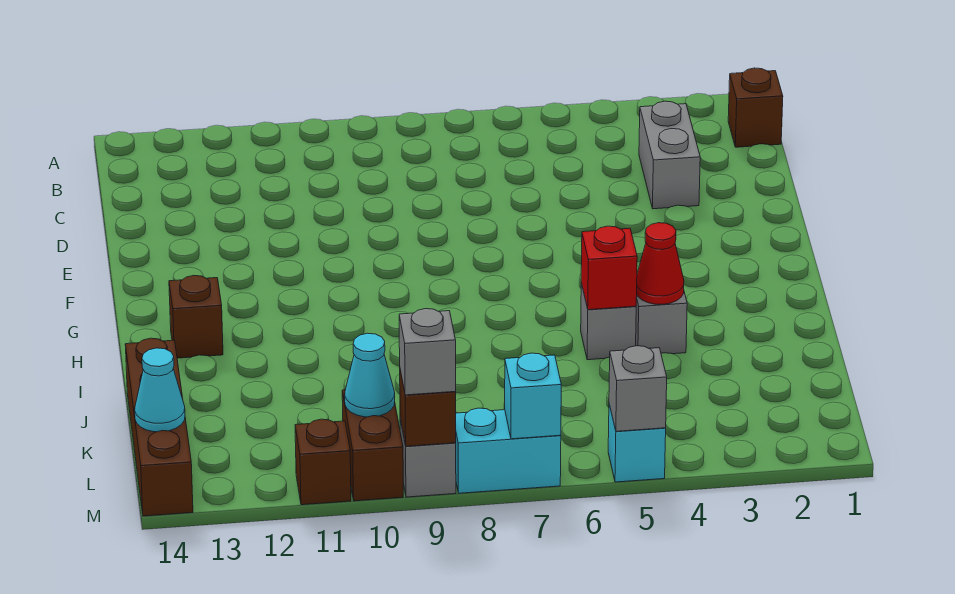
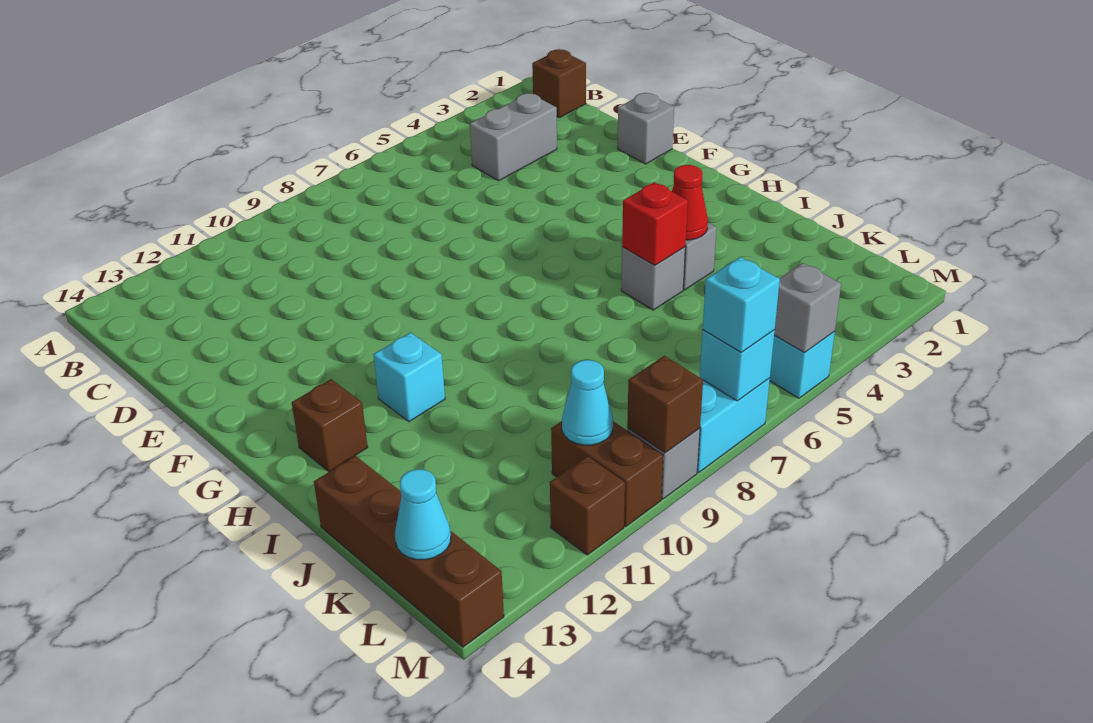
grey brick C3:D3 level 1 -> grey brick C3:C4 level 1
none -> cyan brick H11 level 1
none -> cyan brick M7 level 3
grey brick M9 level 3 -> grey brick E1 level 1

